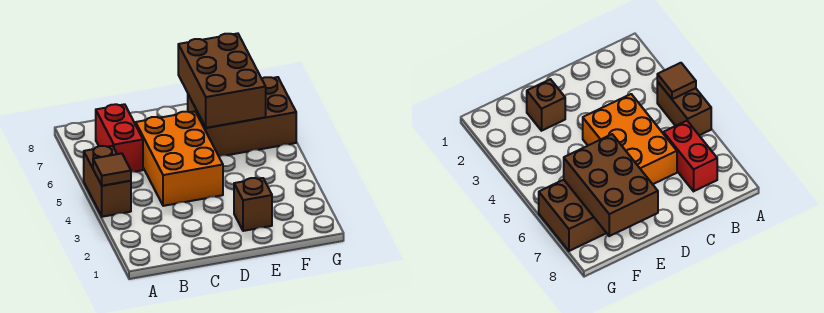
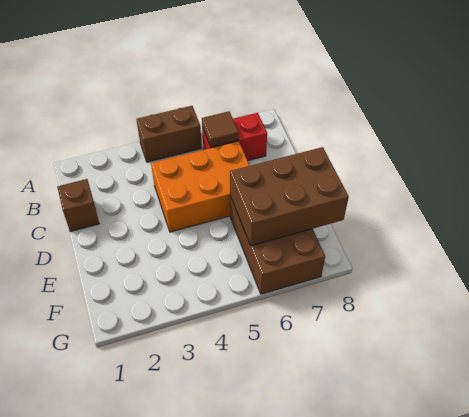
brown tile A4 level 2 -> brown tile B6 level 2
brown brick E2 level 1 -> brown brick C1 level 1

